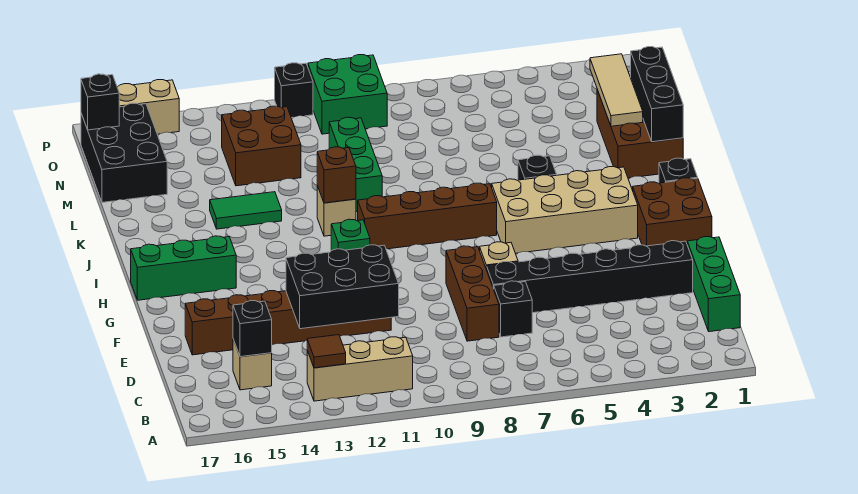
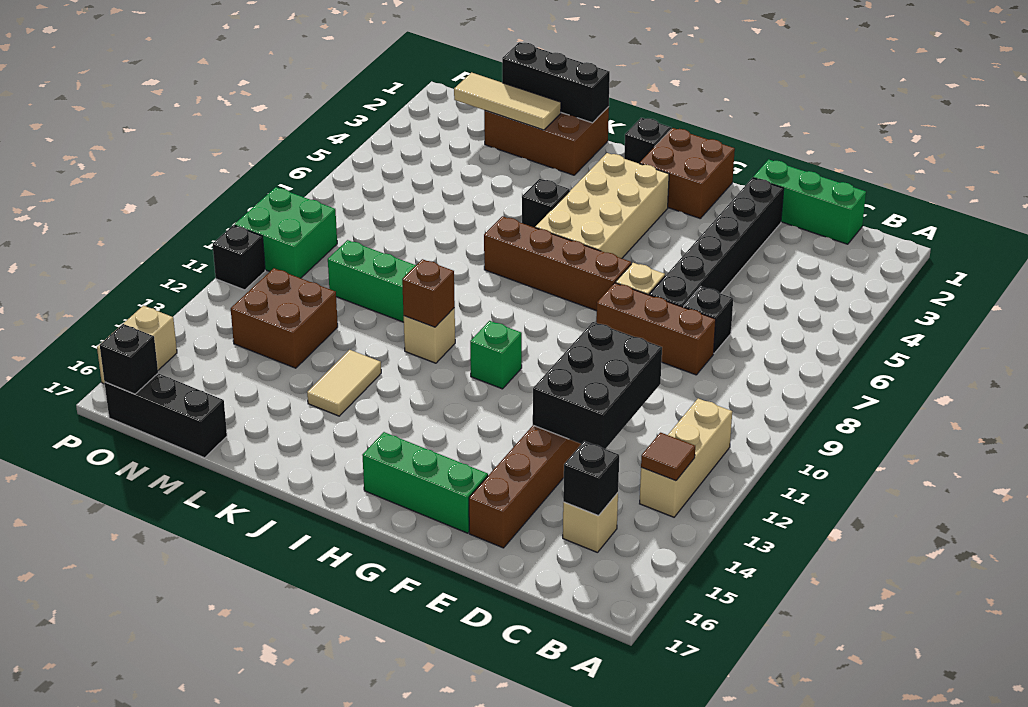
green brick H15:H17 level 1 -> green brick F16:H16 level 1
brown brick I7:I10 level 1 -> brown brick G7:J7 level 1
green tile K13:K14 level 1 -> tan tile K13:K14 level 1
black brick M16:O17 level 1 -> black brick M17:O17 level 1

